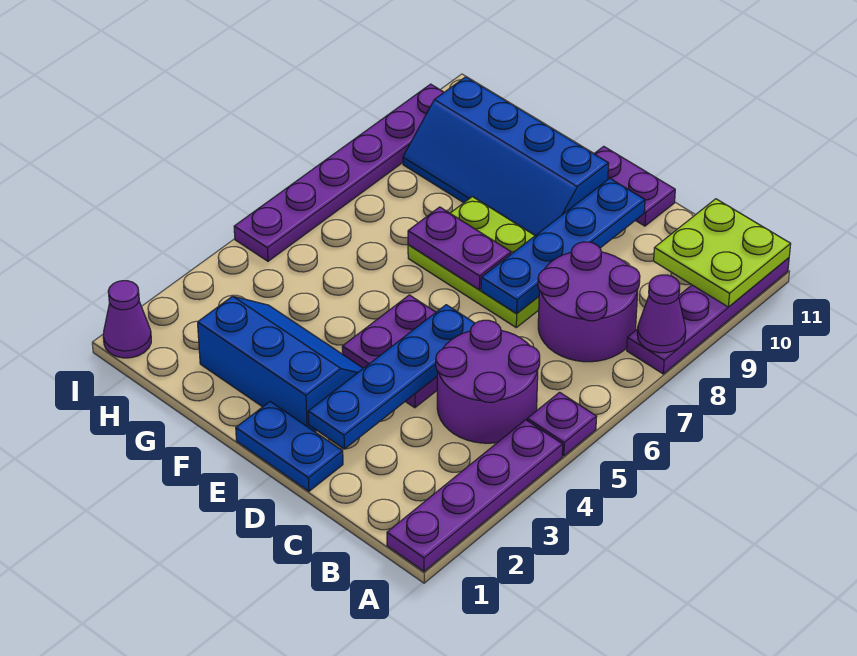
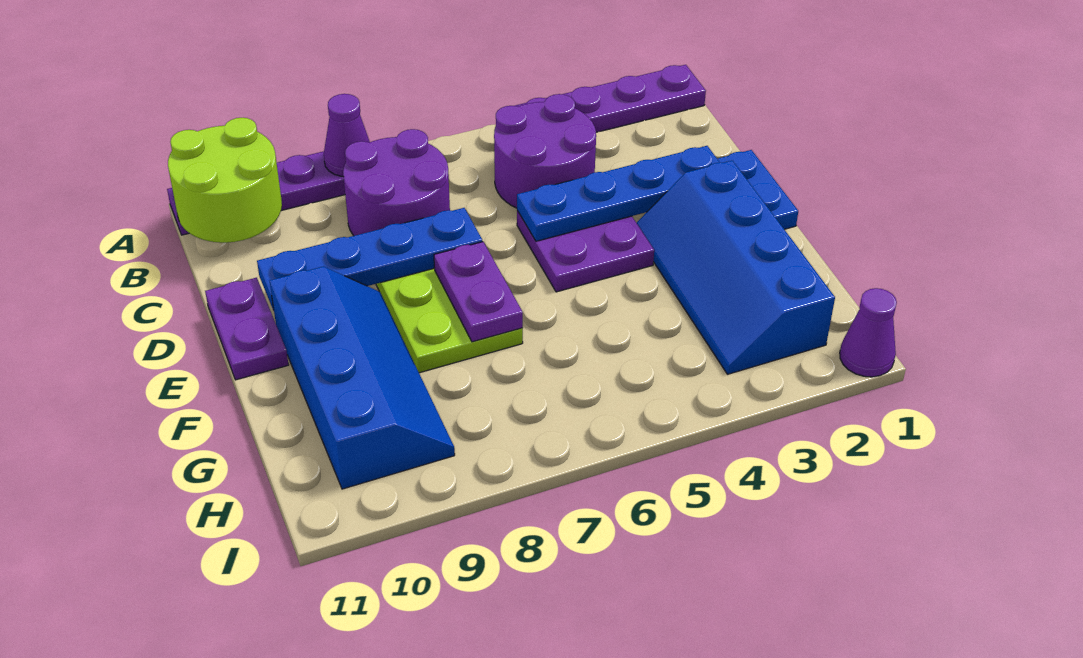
purple plate A5 level 1 -> none
lime plate A10:B11 level 2 -> lime round brick A10:B11 level 2
blue slope E2:G3 level 1 top 2 -> blue slope E2:H3 level 1 top 2
purple plate I5:I10 level 1 -> none

